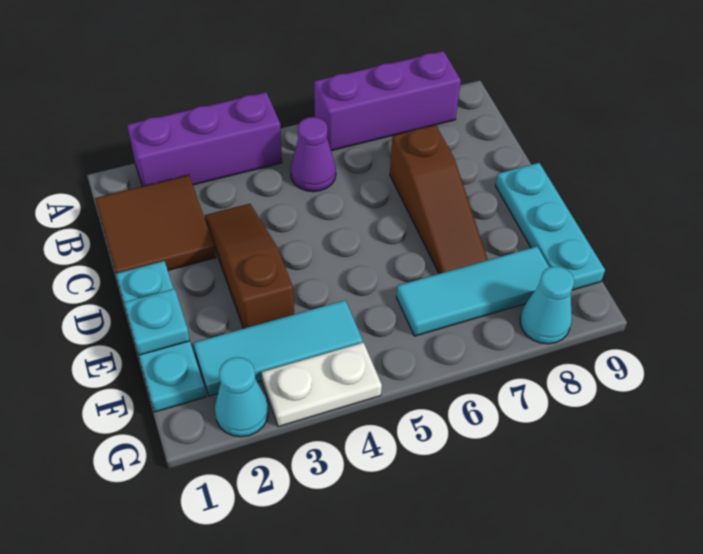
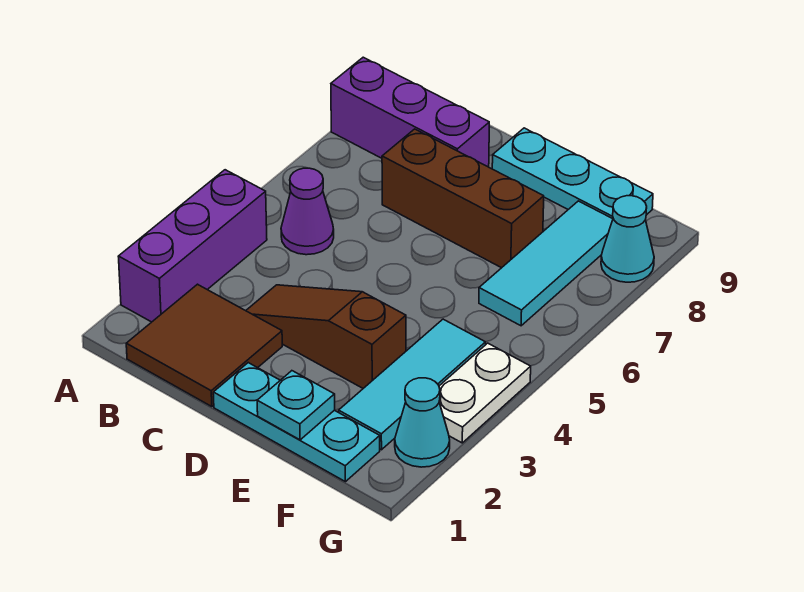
purple brick A6:A8 level 1 -> purple brick A8:C8 level 1
brown slope C7:E7 level 1 top C -> brown brick C7:E7 level 1

